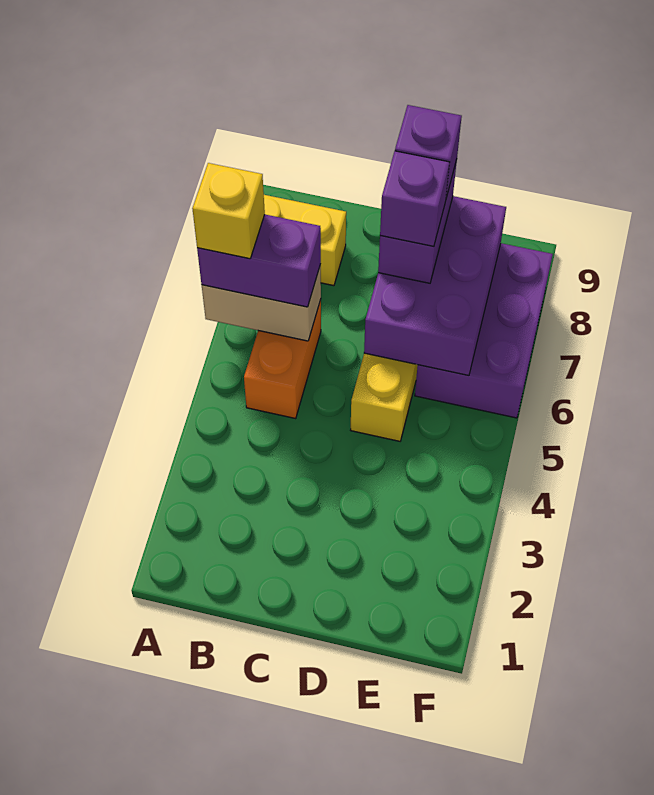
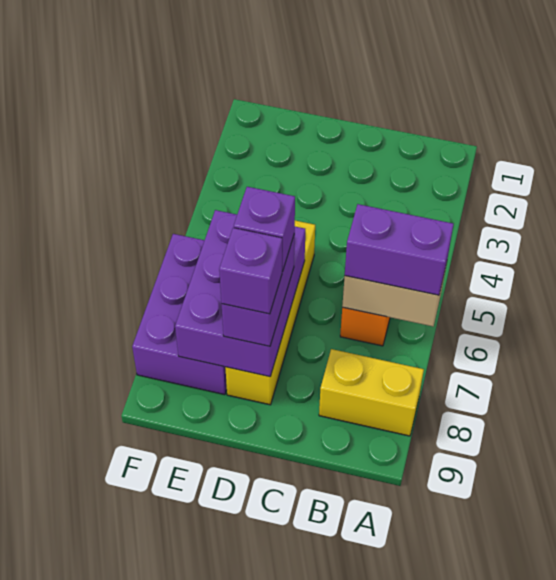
yellow brick A6 level 4 -> none

